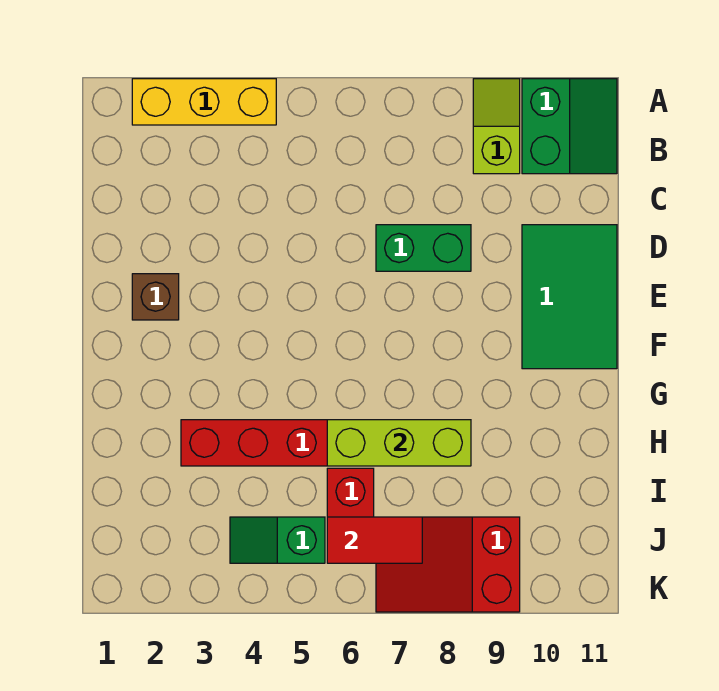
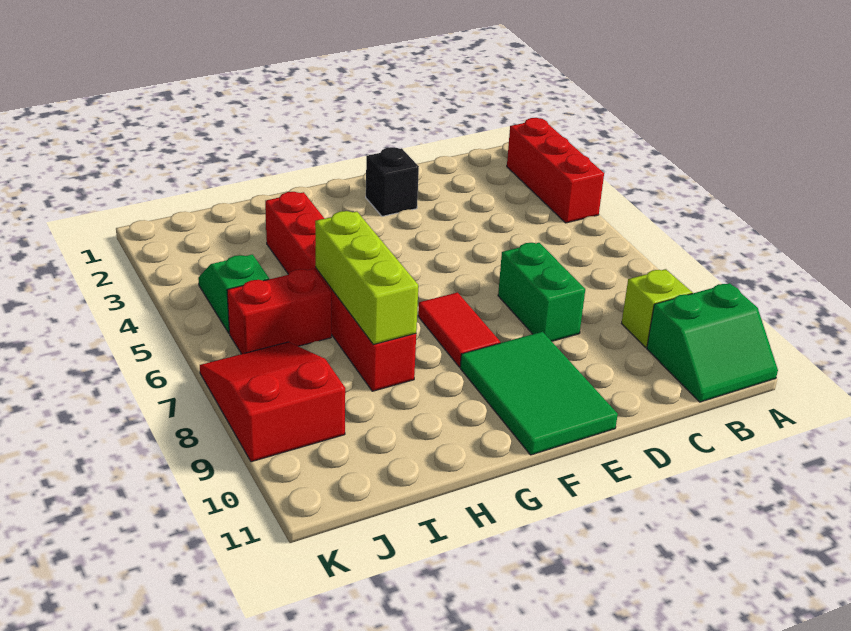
yellow brick A2:A4 level 1 -> red brick A2:A4 level 1
green tile D10:F11 level 1 -> green tile E9:F11 level 1
brown brick E2 level 1 -> black brick E2 level 1
red tile J6:J7 level 2 -> red tile F7:F8 level 1

